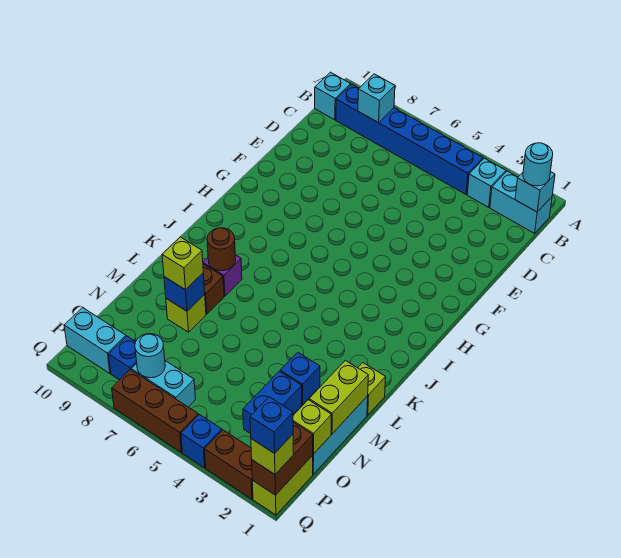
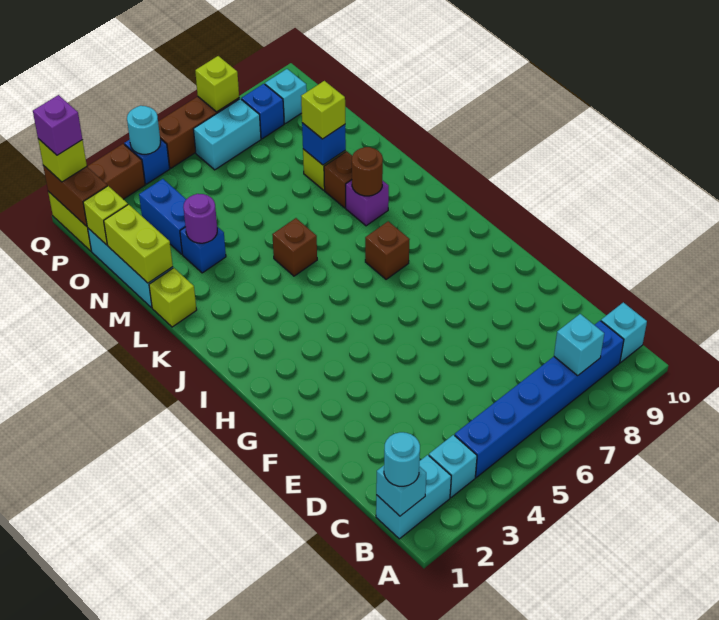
none -> brown brick I7 level 1
none -> brown brick K5 level 1
none -> purple round brick M3 level 2
cyan round brick P7 level 2 -> cyan round brick Q4 level 2
cyan brick P9:P10 level 1 -> cyan brick P9 level 1
blue brick Q1 level 4 -> purple brick Q1 level 4
none -> lime brick Q7 level 2

